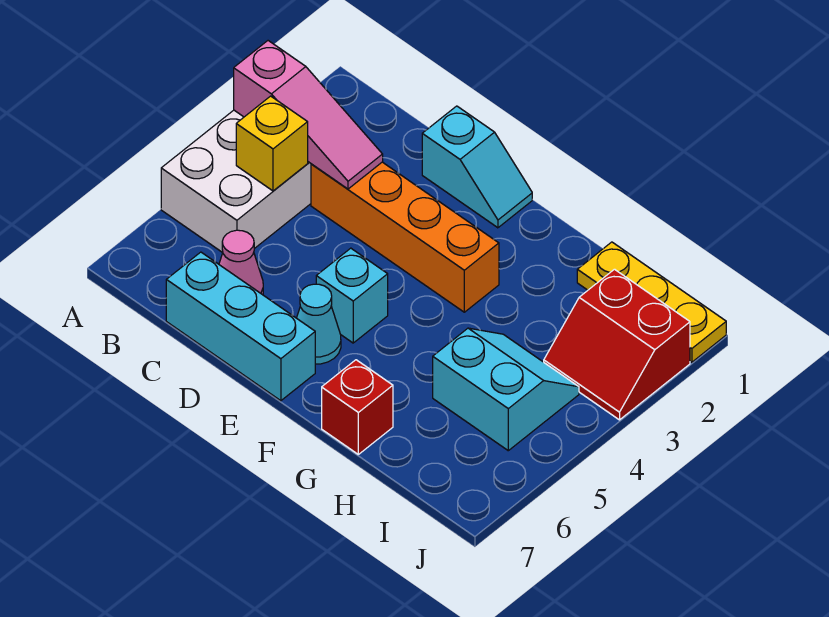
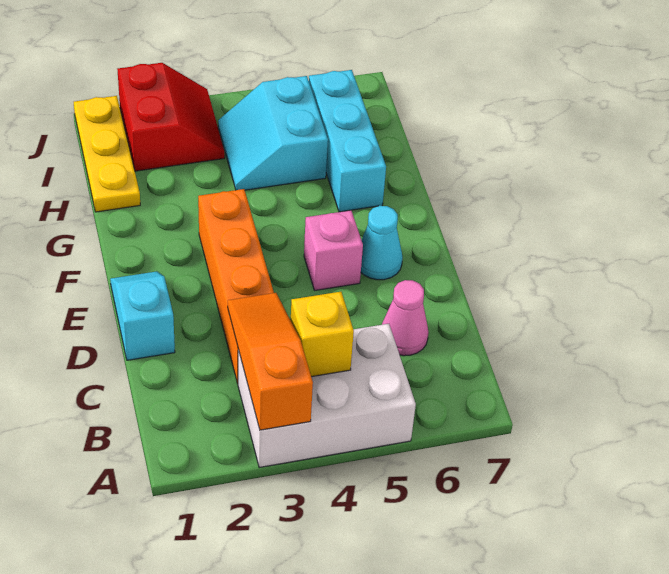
pink slope A3:C3 level 2 top A -> orange slope A3:C3 level 2 top A
cyan brick C7:E7 level 1 -> cyan brick G6:I6 level 1
cyan brick E5 level 1 -> pink brick E5 level 1
red brick G7 level 1 -> none

